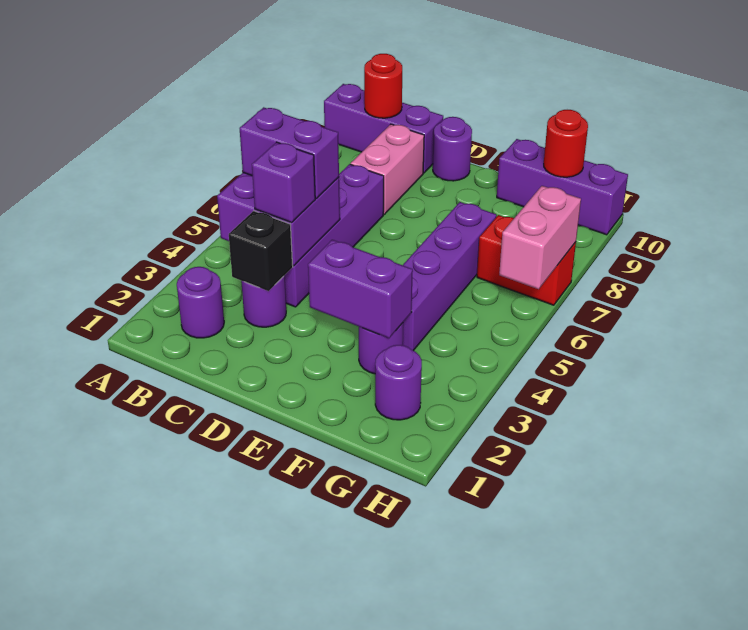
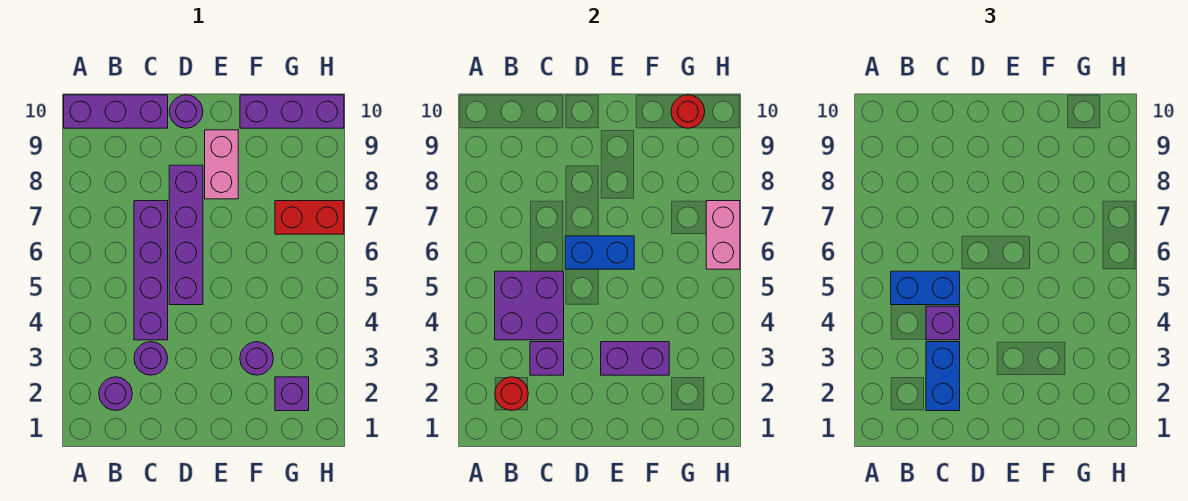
purple brick B5:C5 level 3 -> blue brick B5:C5 level 3
red round brick B10 level 2 -> red round brick B2 level 2
none -> blue brick C2:C3 level 3
black brick C3 level 2 -> purple brick C3 level 2
pink brick C8:C9 level 1 -> pink brick E8:E9 level 1
none -> blue brick D6:E6 level 2
purple brick F4:F7 level 1 -> purple brick D5:D8 level 1
purple round brick G2 level 1 -> purple brick G2 level 1

